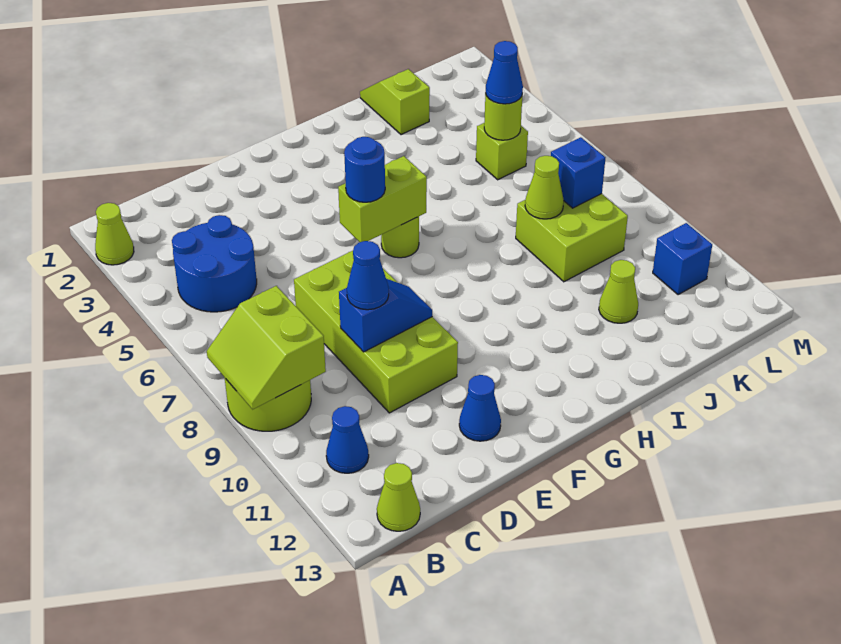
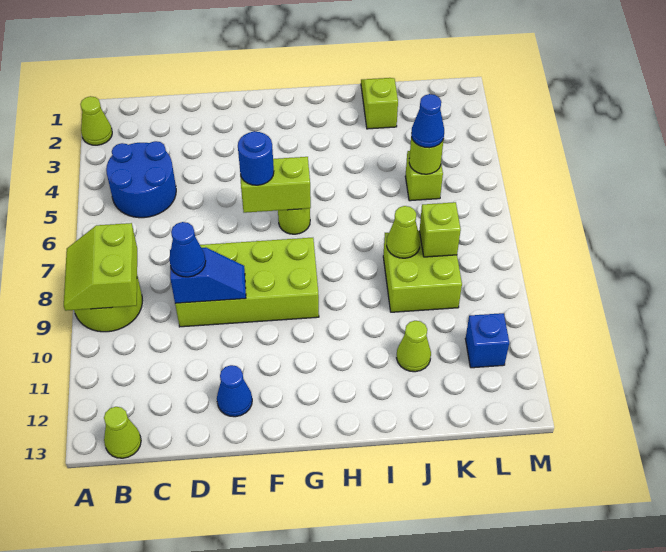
blue cone B11 level 1 -> none
lime brick D7:E10 level 1 -> lime brick D8:G9 level 1
blue brick K8 level 2 -> lime brick K8 level 2

